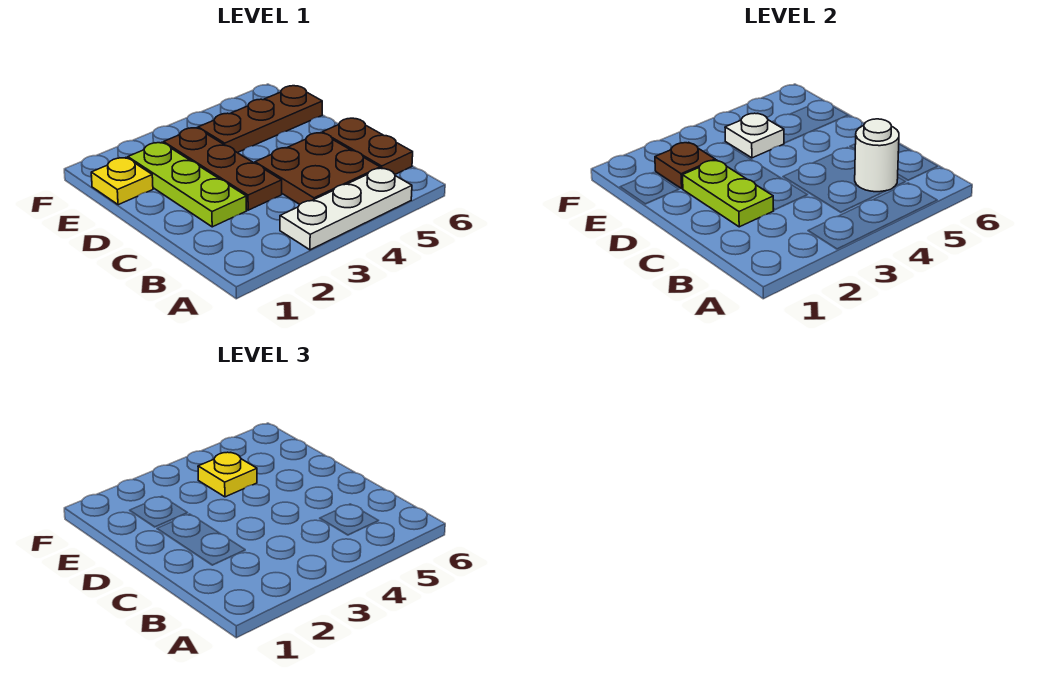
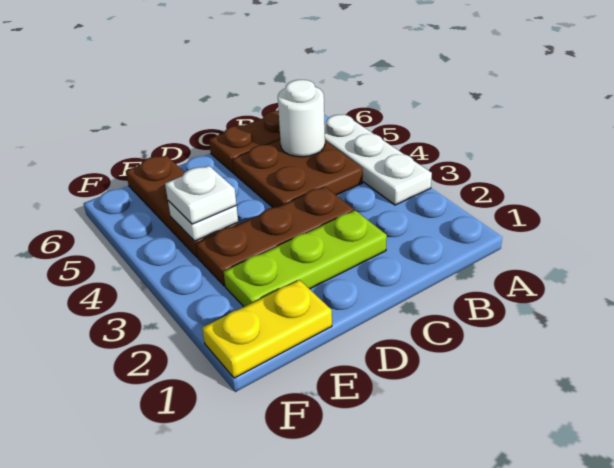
lime plate C2:D2 level 2 -> none
yellow plate E1 level 1 -> yellow plate E1:F1 level 1
brown plate E2 level 2 -> none
yellow plate E4 level 3 -> white plate E4 level 3

